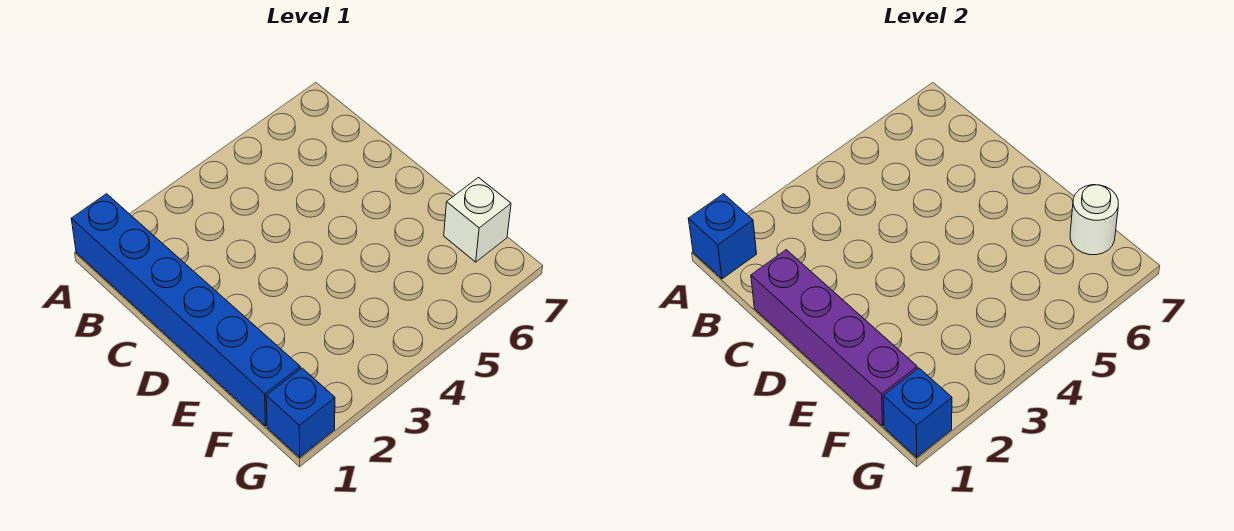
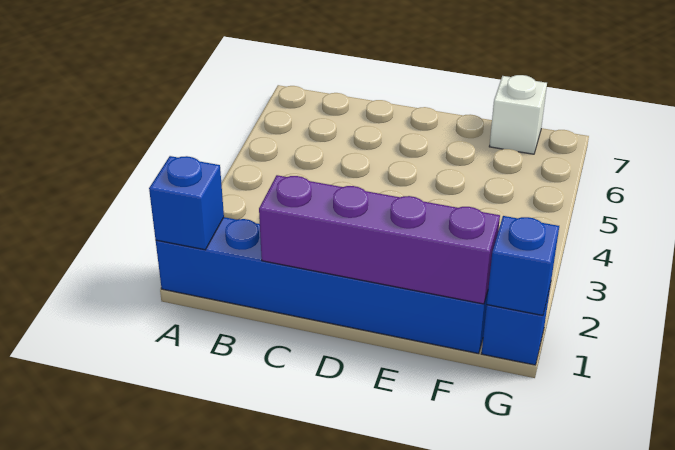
white round brick F7 level 2 -> none

